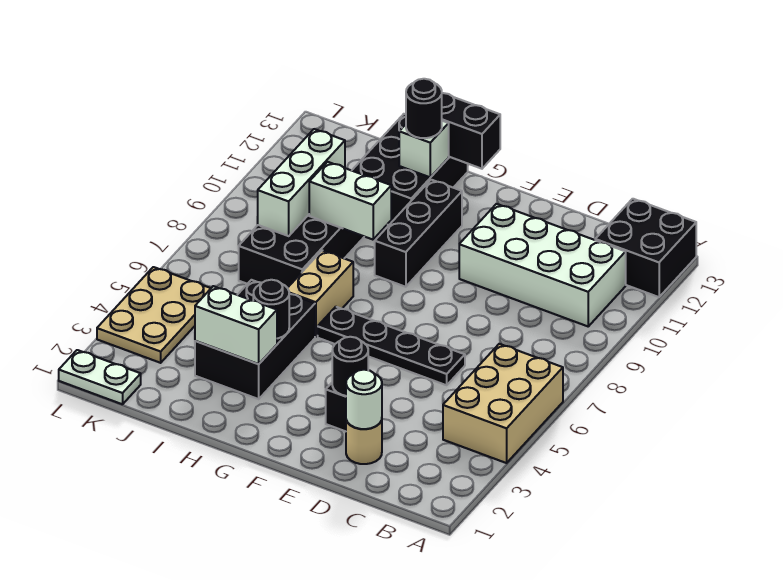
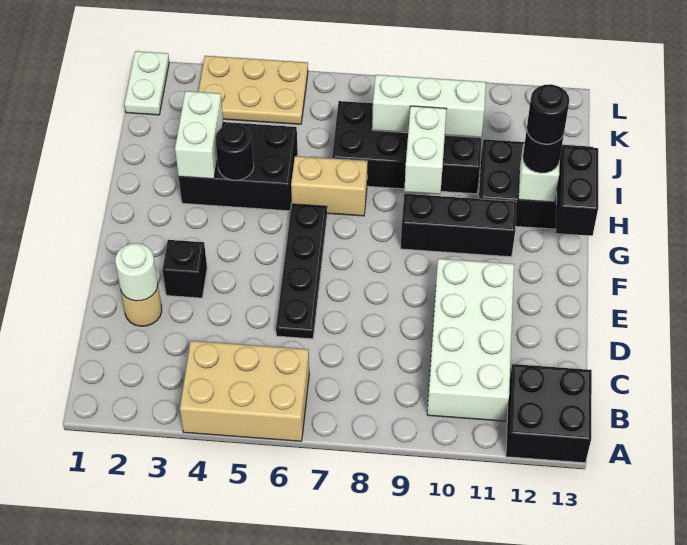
black round brick E3 level 2 -> black round brick H12 level 4

